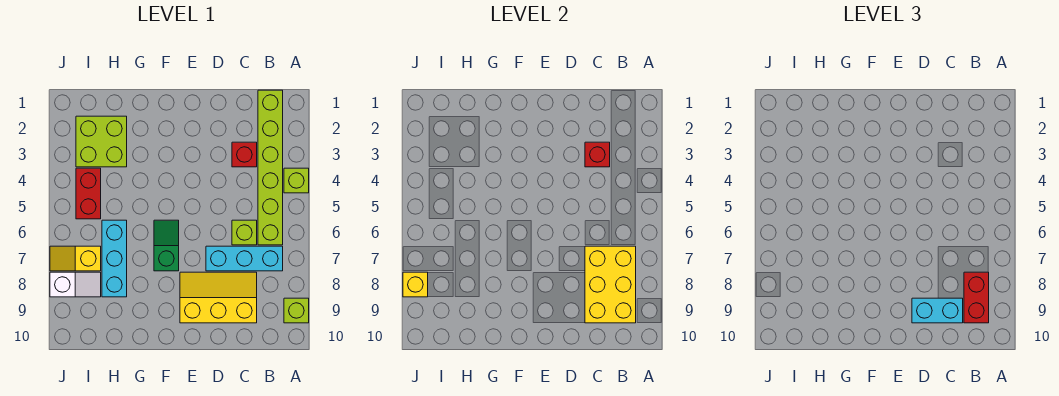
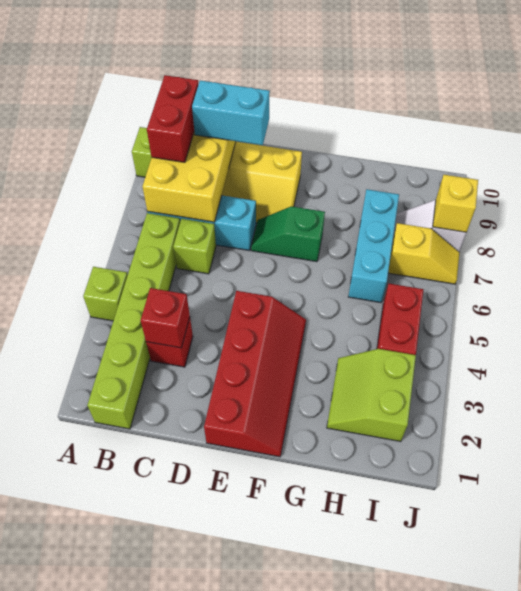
none -> red slope E1:F4 level 1 top E
green slope F6:F7 level 1 top 7 -> green slope E7:F7 level 1 top F
lime brick H2:I3 level 1 -> lime slope H2:I3 level 1 top I

